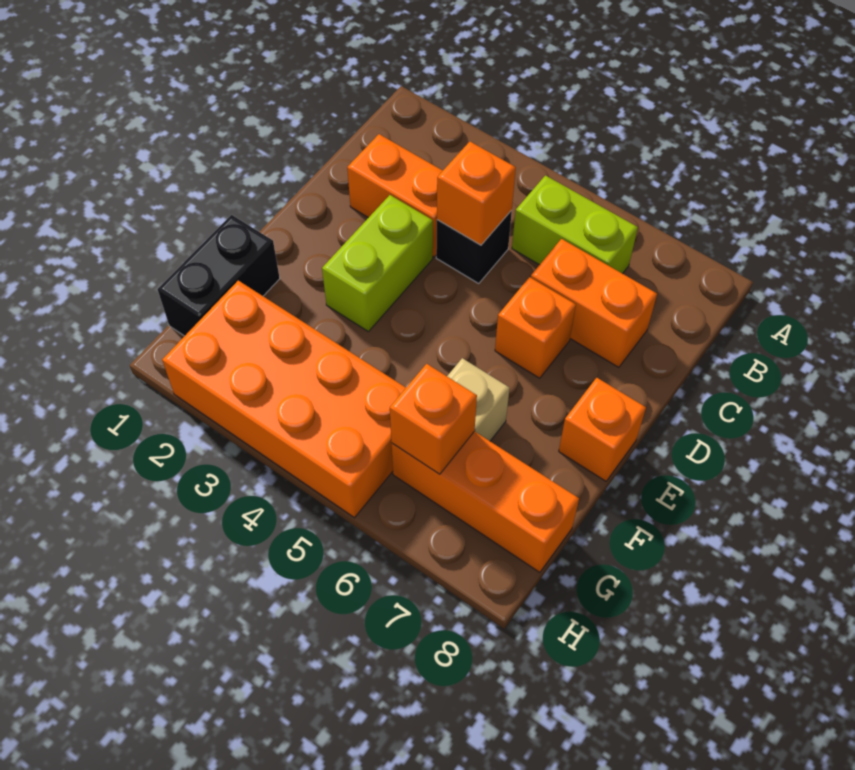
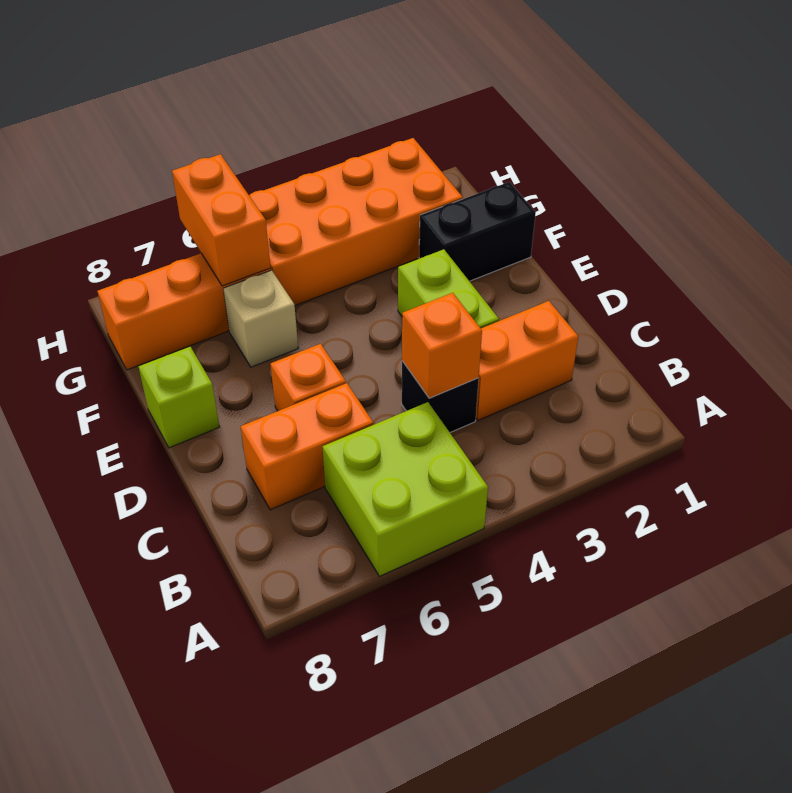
lime brick B5:B6 level 1 -> lime brick A5:B6 level 1
orange brick E8 level 1 -> lime brick E8 level 1
black brick F1:G1 level 1 -> black brick F1:F2 level 1
orange brick G6 level 2 -> orange brick G6:H6 level 2

